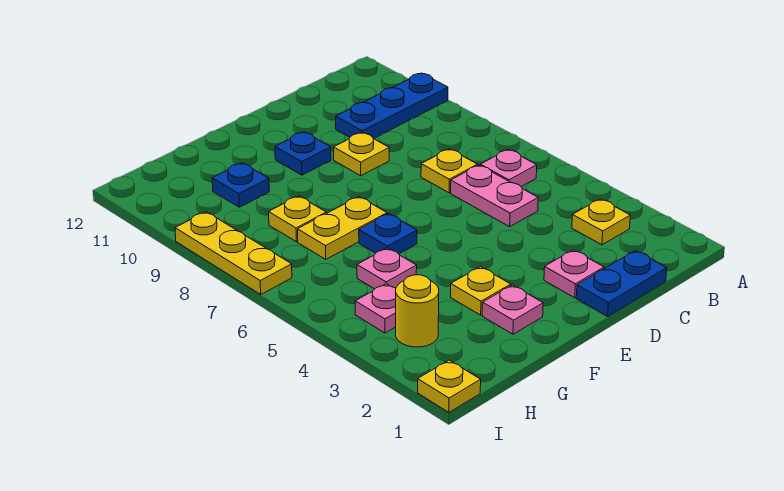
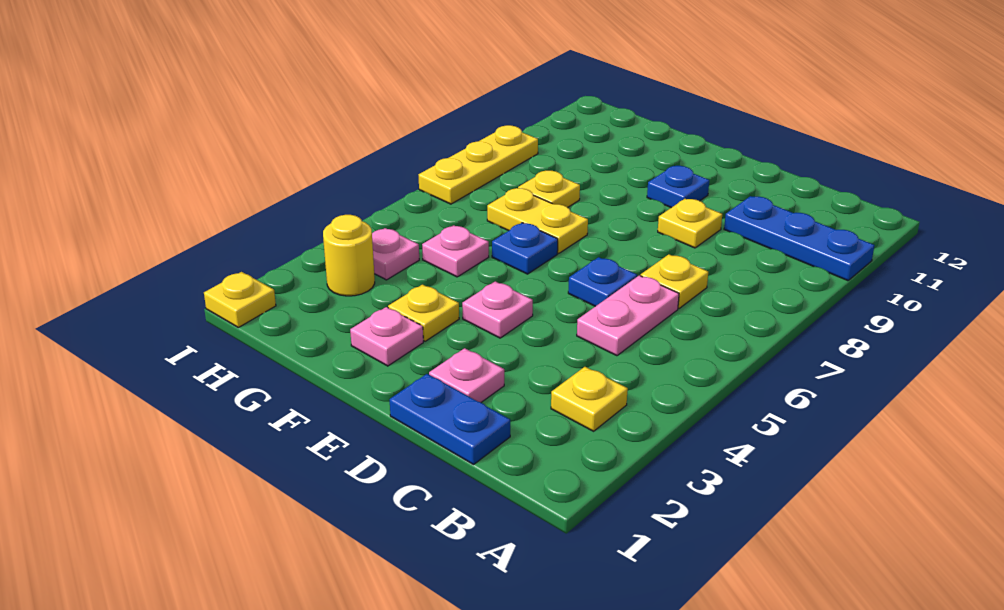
pink plate B6 level 1 -> pink plate E4 level 1
blue plate G10 level 1 -> blue plate D6 level 1

